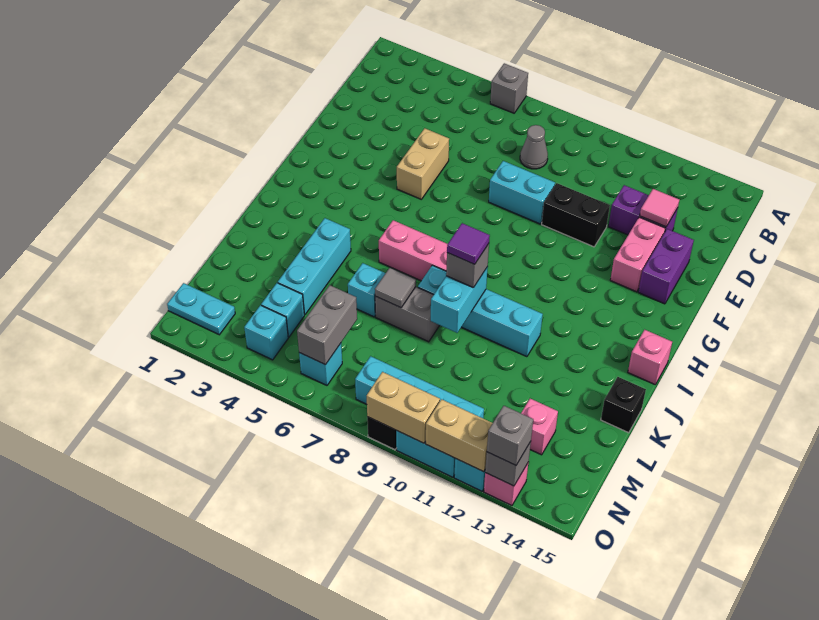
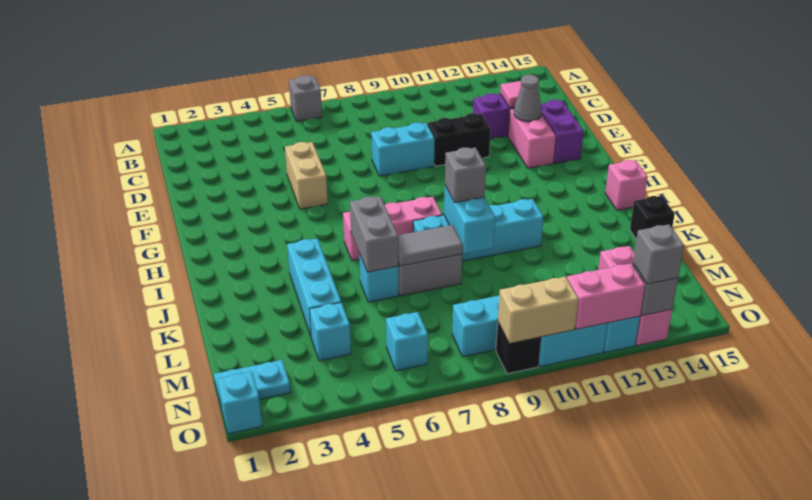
grey cone C8 level 1 -> grey cone E13 level 2
purple tile J9 level 4 -> none
grey tile K7 level 2 -> grey tile K7:K8 level 2
grey brick M6:N6 level 2 -> grey brick J6:K6 level 2
cyan brick N4 level 1 -> cyan brick O1 level 1
tan brick O11:O12 level 2 -> pink brick O11:O12 level 2

